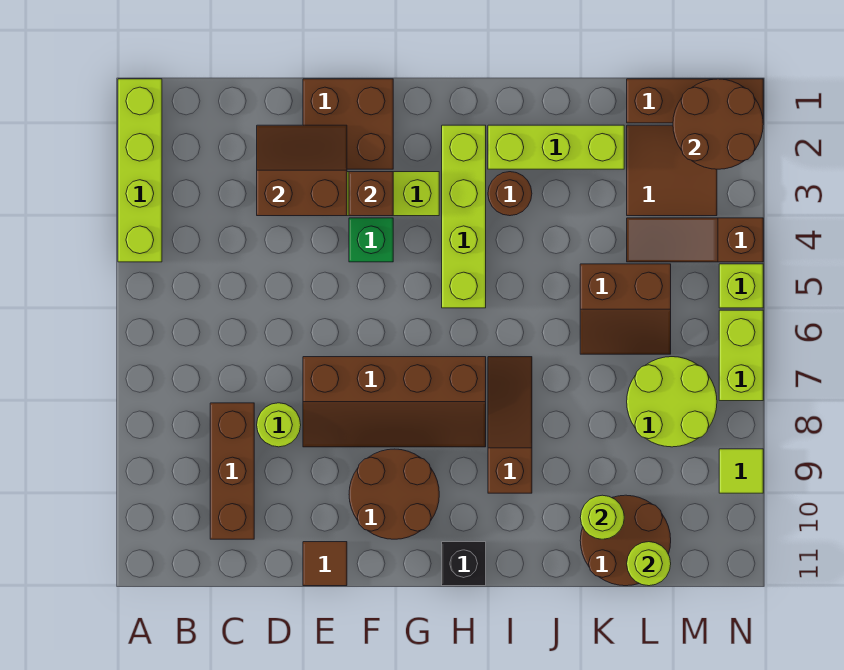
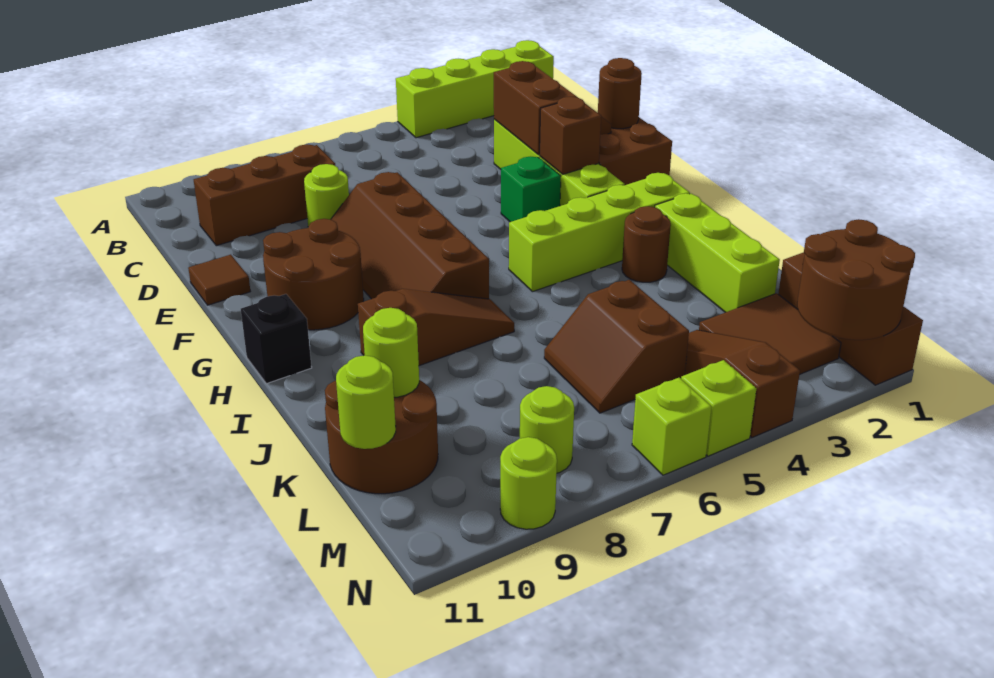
none -> brown round brick E1 level 2
lime round brick L7:M8 level 1 -> lime round brick M8 level 1
lime brick N6:N7 level 1 -> lime brick N6 level 1
lime tile N9 level 1 -> lime round brick N9 level 1

